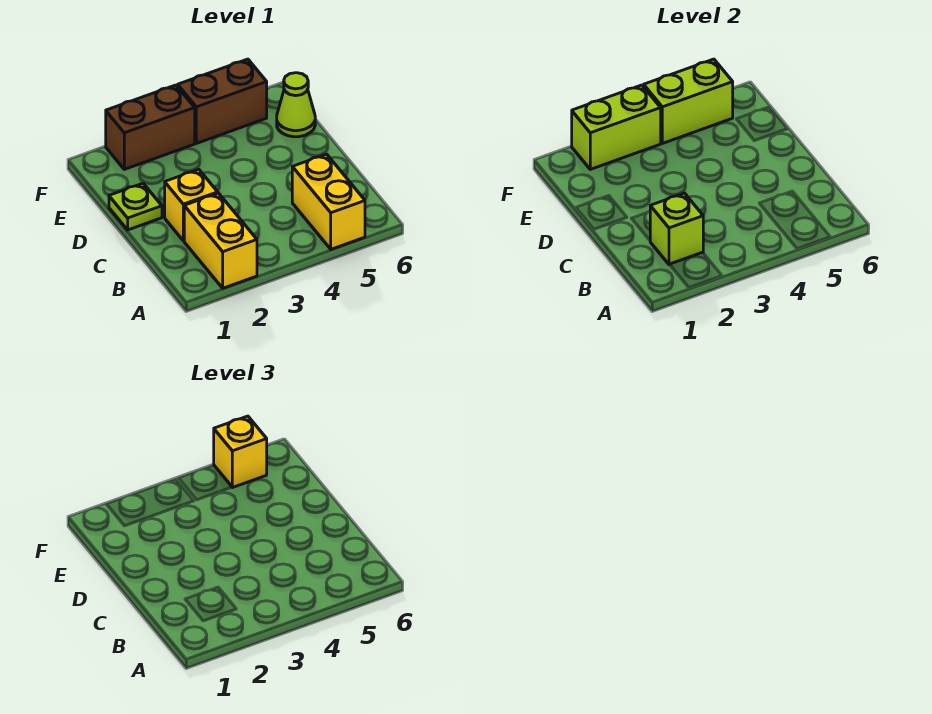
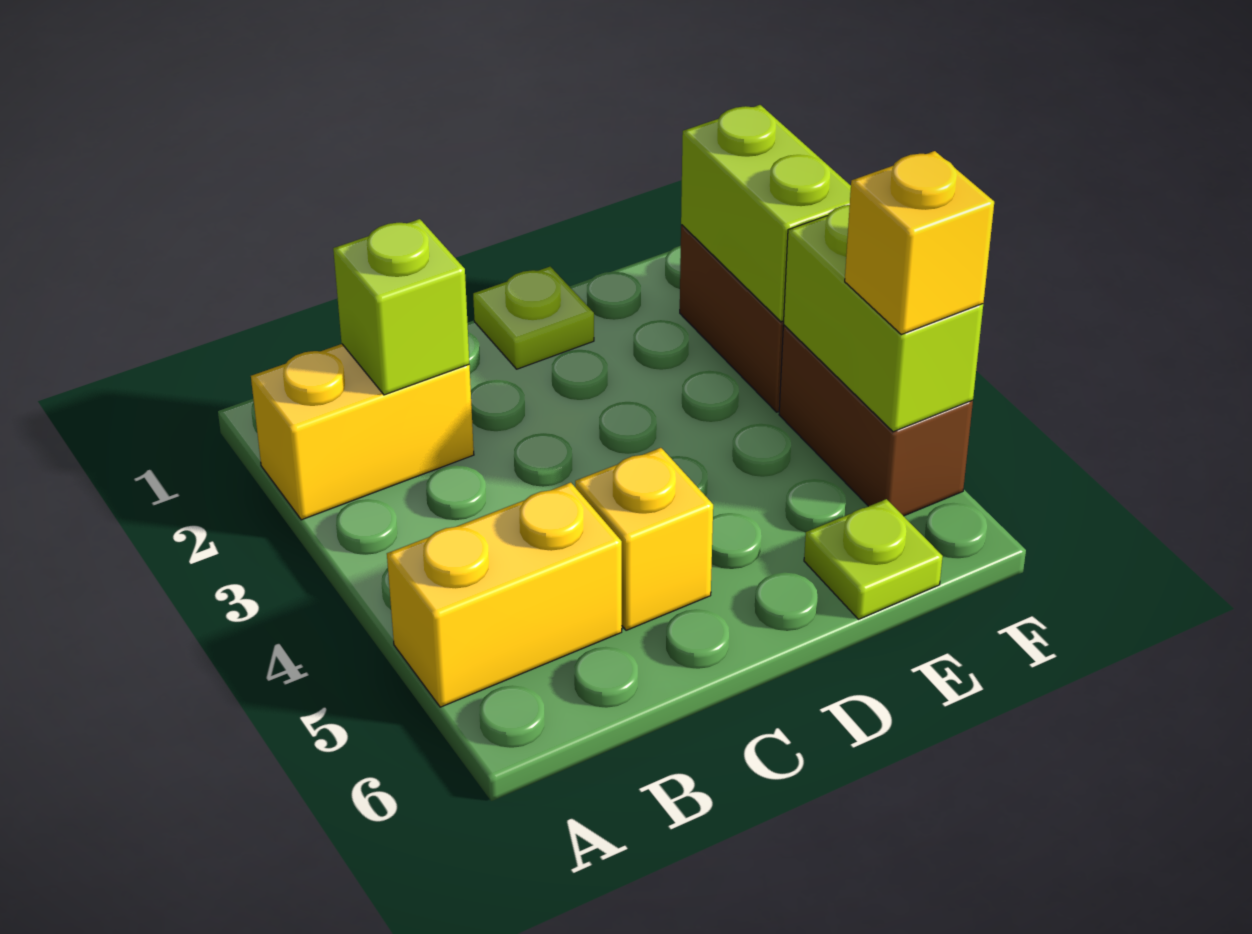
yellow brick C2 level 1 -> yellow brick C5 level 1
lime cone E6 level 1 -> lime plate E6 level 1

